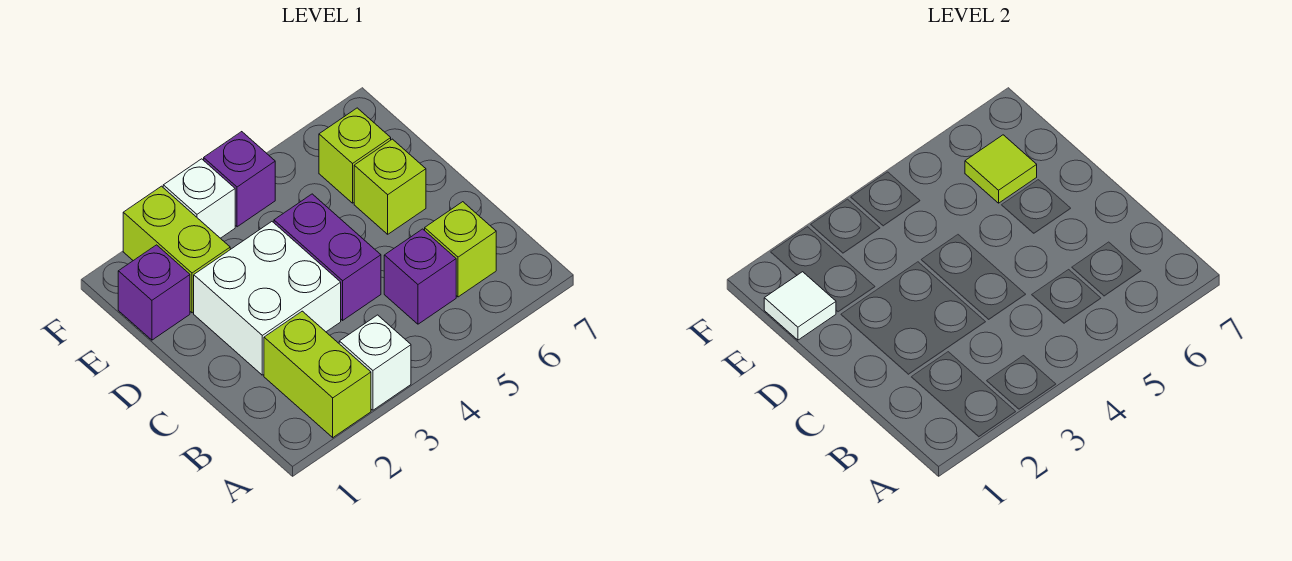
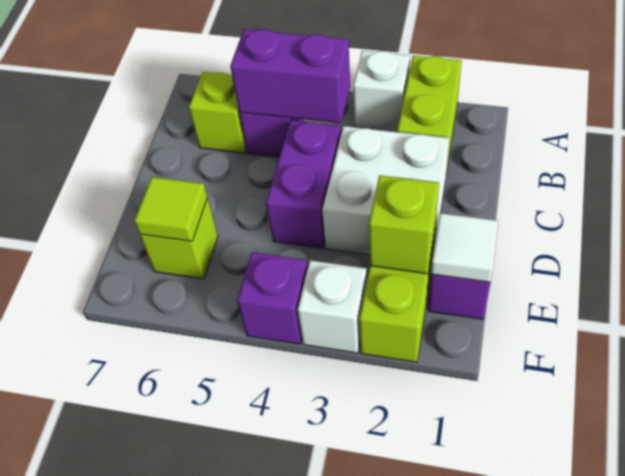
none -> purple brick B4:B5 level 2
lime brick D6 level 1 -> lime brick E2 level 2

